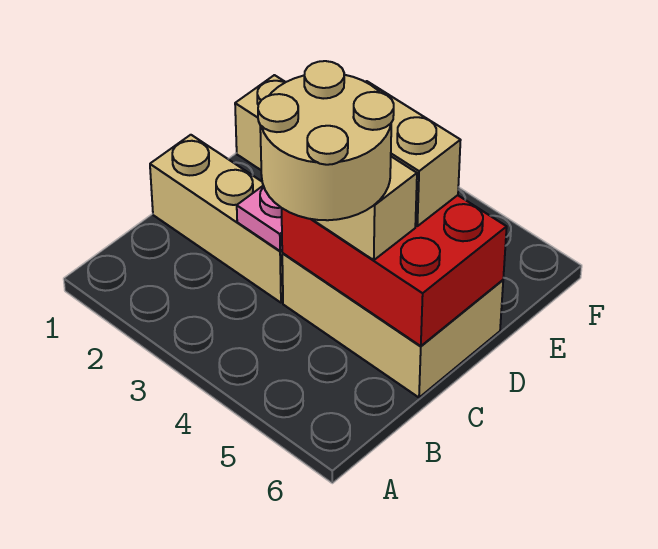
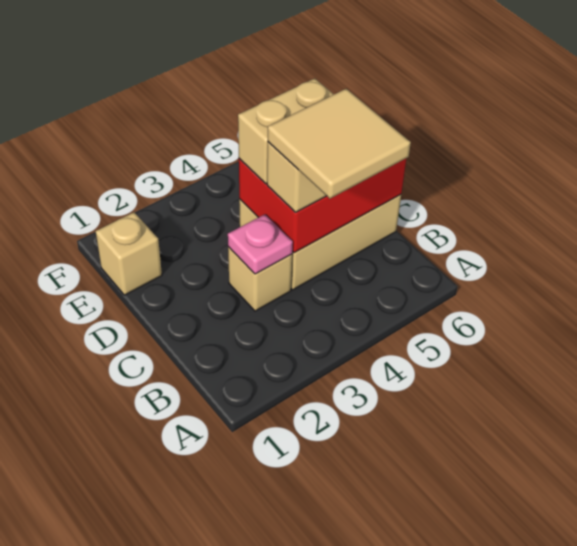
tan round brick B4:C5 level 4 -> tan tile B4:C5 level 4
tan brick C1:C3 level 1 -> tan brick C3 level 1

